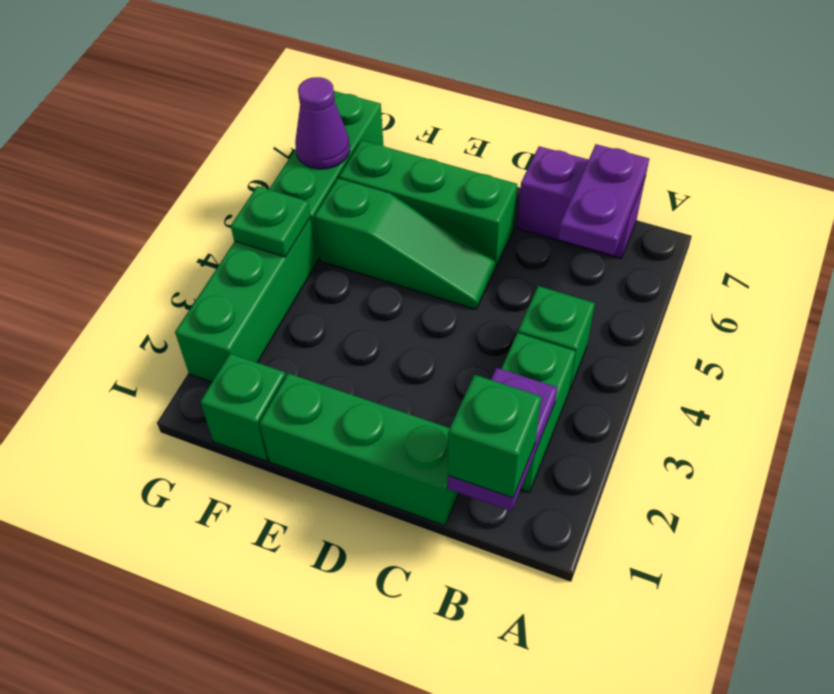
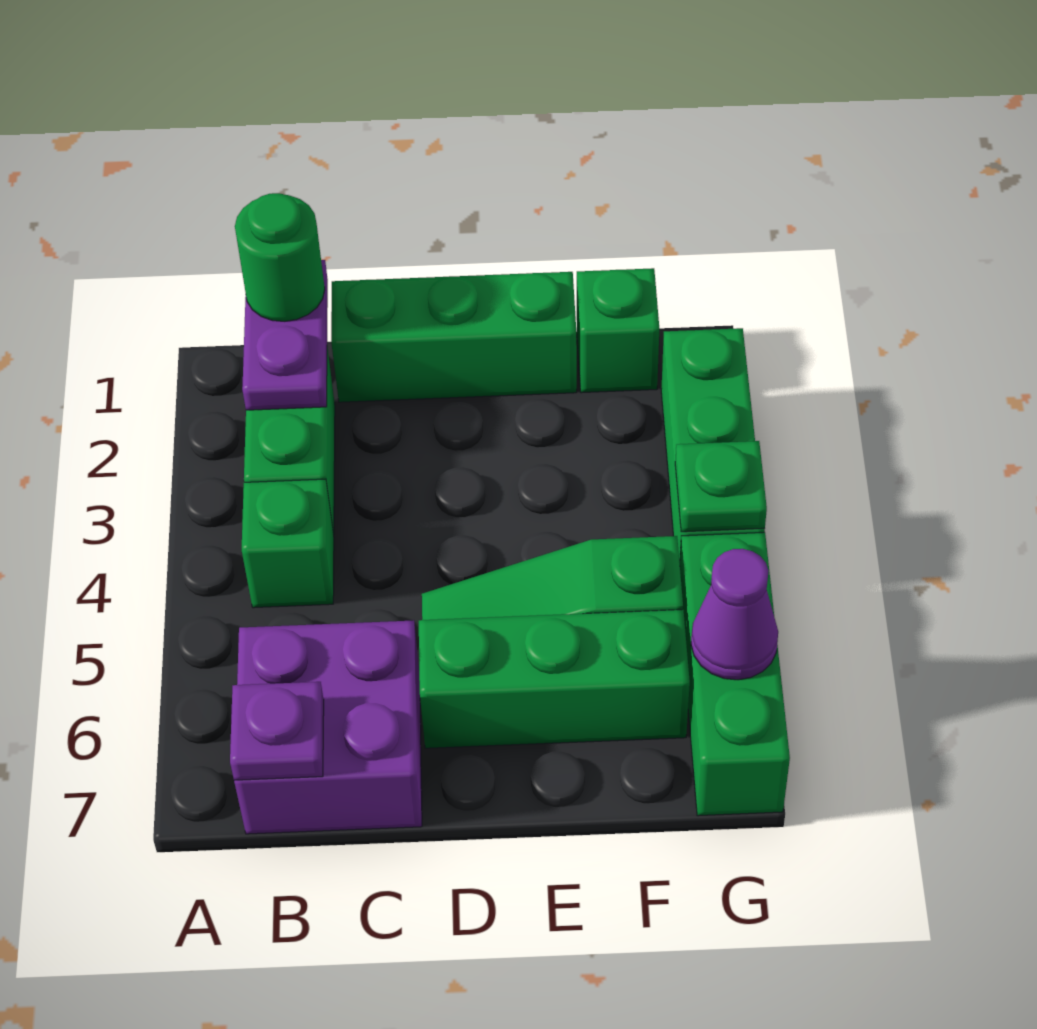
green brick B1 level 3 -> green round brick B1 level 3
purple plate B6:B7 level 2 -> purple plate B7 level 2
purple brick B7:C7 level 1 -> purple brick B6:C7 level 1

